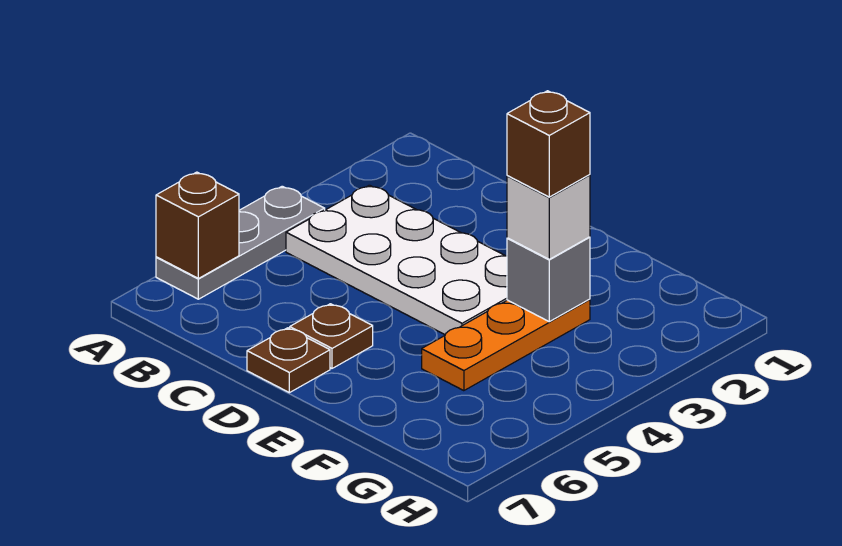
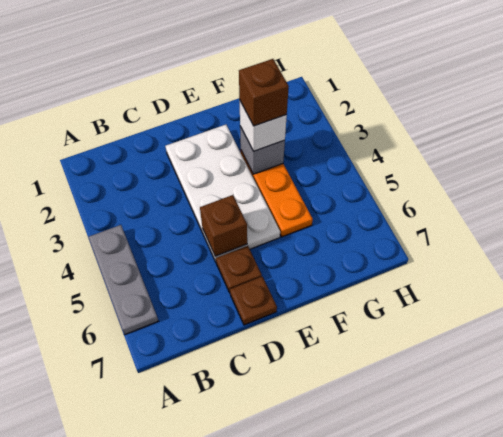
brown brick A6 level 2 -> brown brick D5 level 2
white plate B3:E4 level 1 -> white plate D2:E5 level 1

